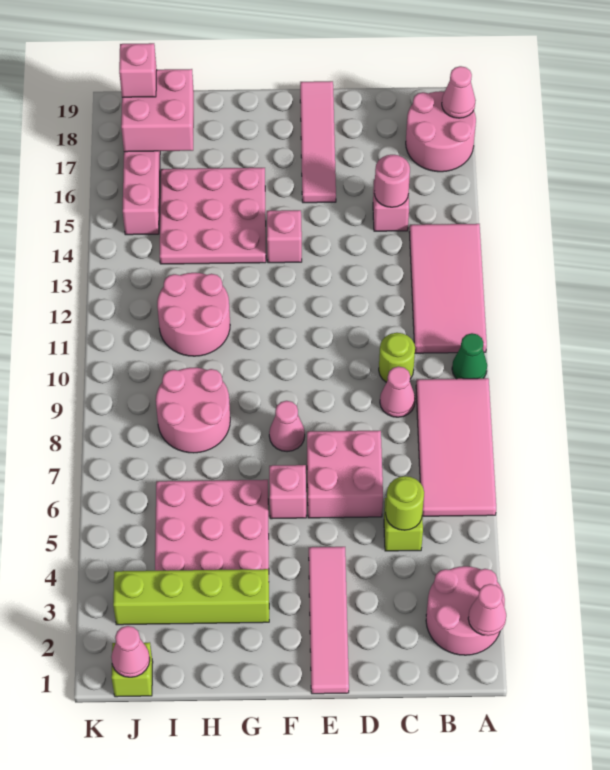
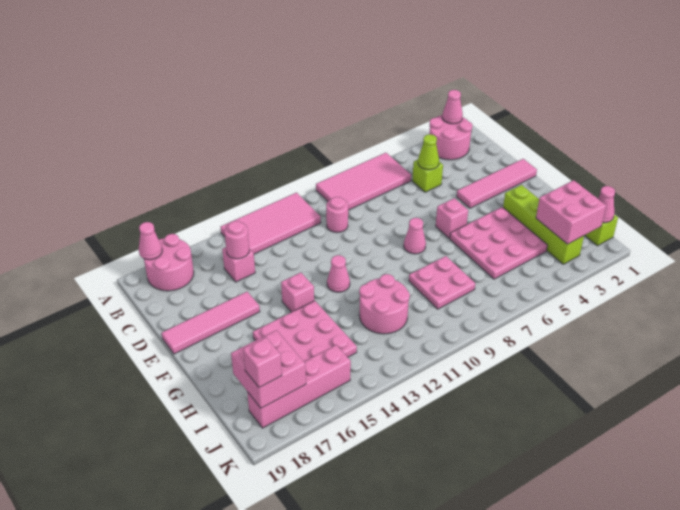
green cone A10 level 1 -> none
lime round brick C5 level 2 -> lime cone C5 level 2
pink cone C9 level 1 -> pink cone F12 level 1
lime round brick C10 level 1 -> pink round brick C10 level 1
pink brick D6:E7 level 1 -> pink brick I2:J3 level 2
pink round brick H8:I9 level 1 -> pink plate H8:I9 level 1

